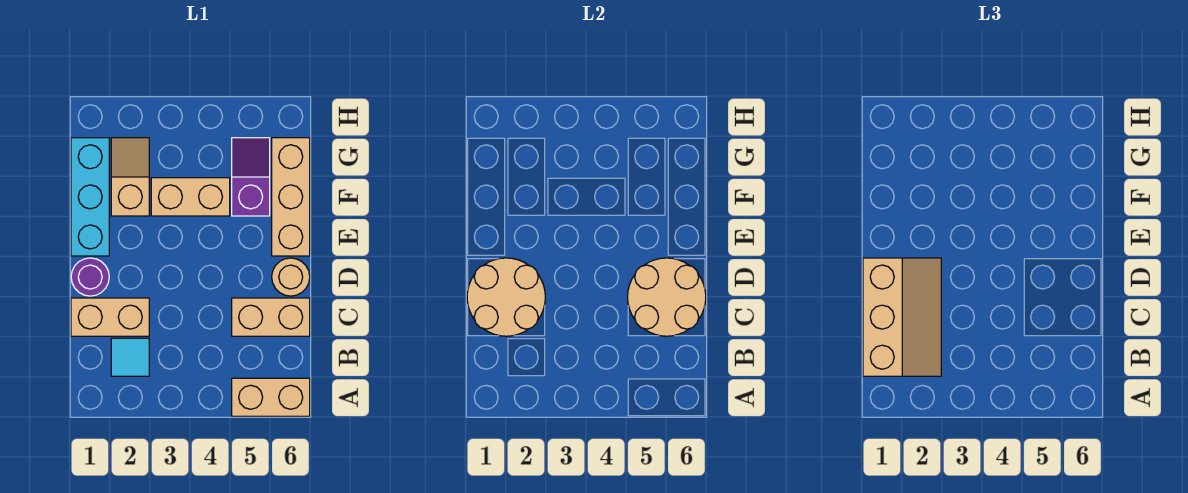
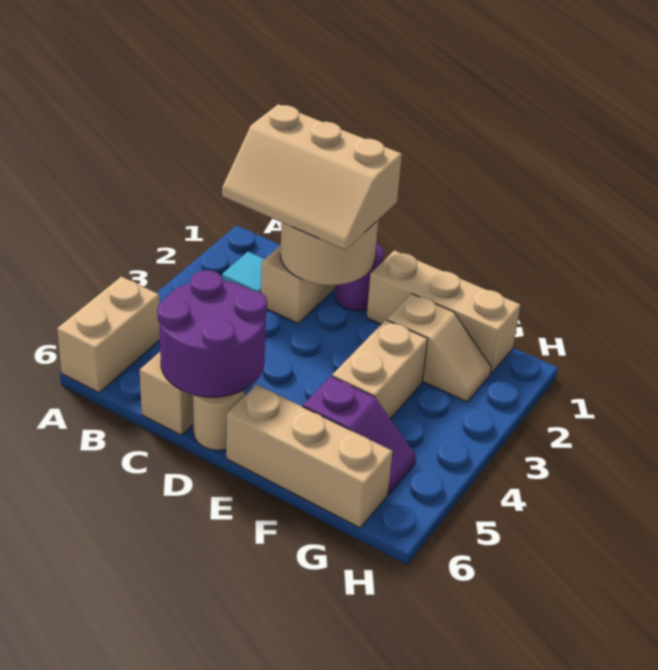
tan round brick C5:D6 level 2 -> purple round brick C5:D6 level 2
cyan brick E1:G1 level 1 -> tan brick E1:G1 level 1

